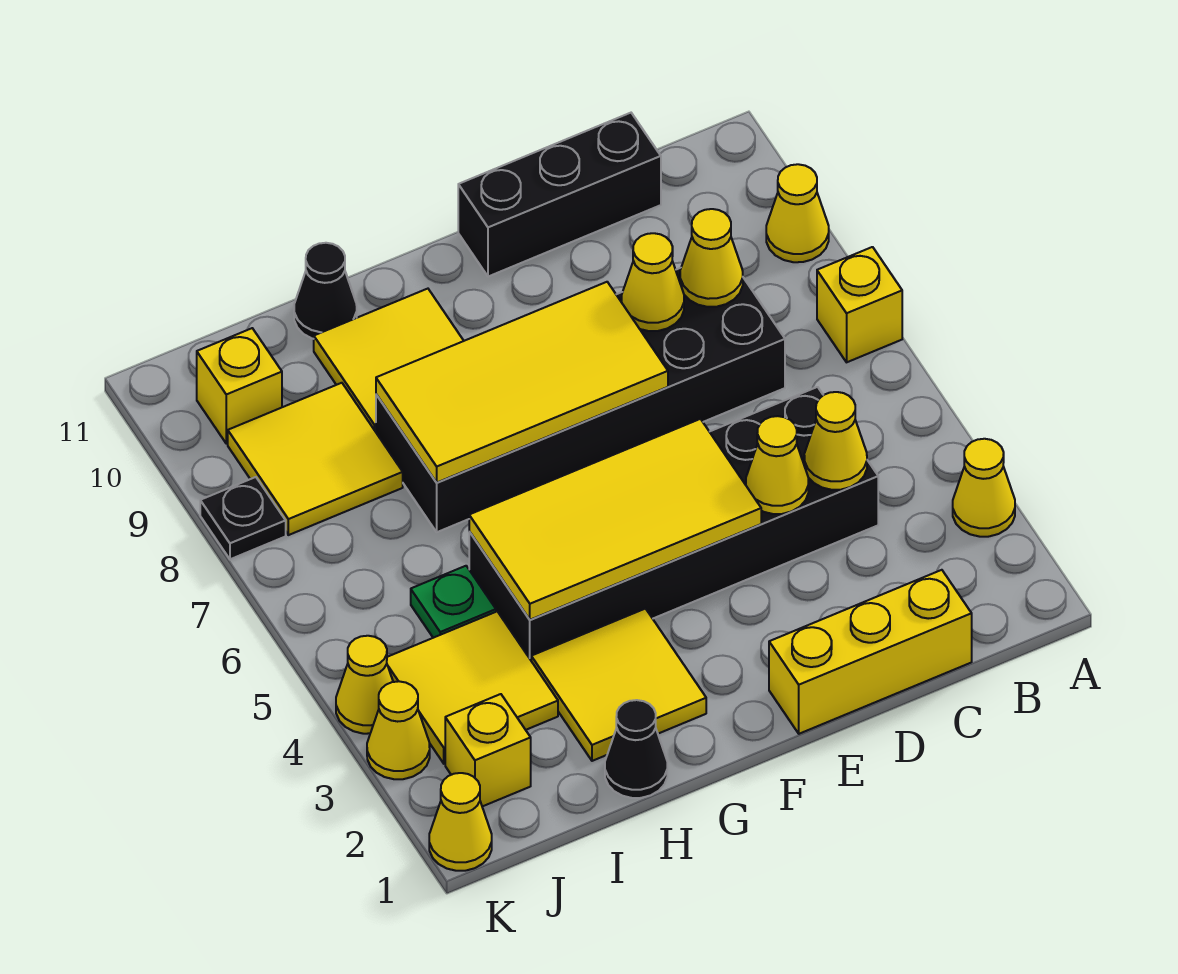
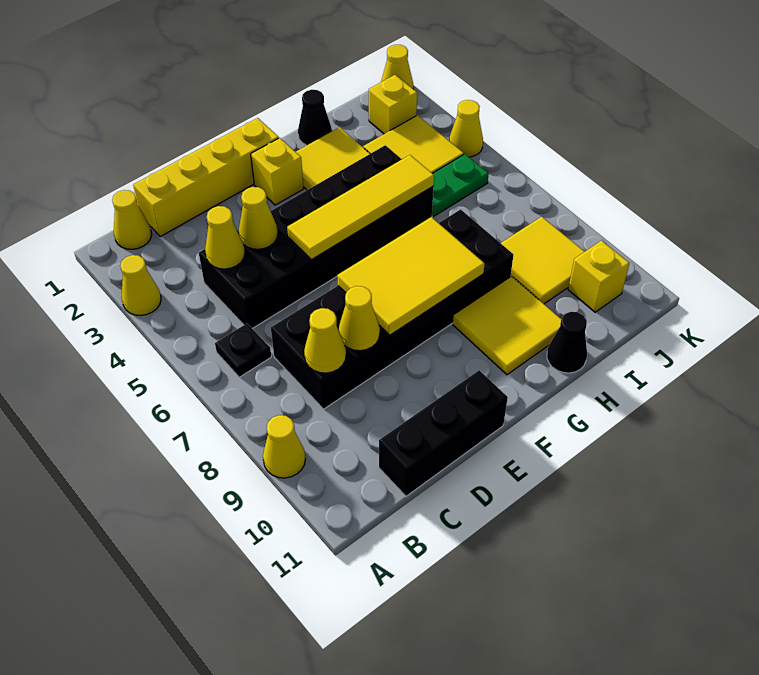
yellow brick A7 level 1 -> yellow brick F2 level 1
yellow brick C1:E1 level 1 -> yellow brick C1:F1 level 1
yellow tile E4:H5 level 2 -> yellow tile E5:H5 level 2
yellow tile E7:H8 level 2 -> yellow tile E7:G8 level 2
green plate I5 level 1 -> green plate I5:J5 level 1
yellow cone K3 level 1 -> yellow cone B1 level 1
black plate K8 level 1 -> black plate B6 level 1

